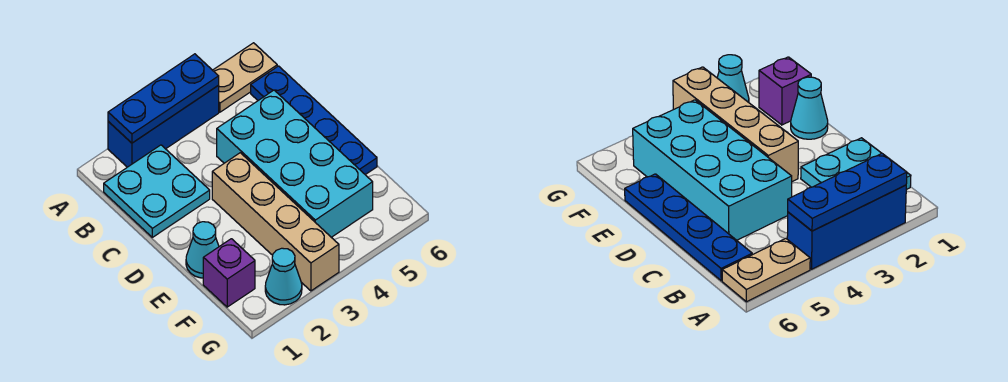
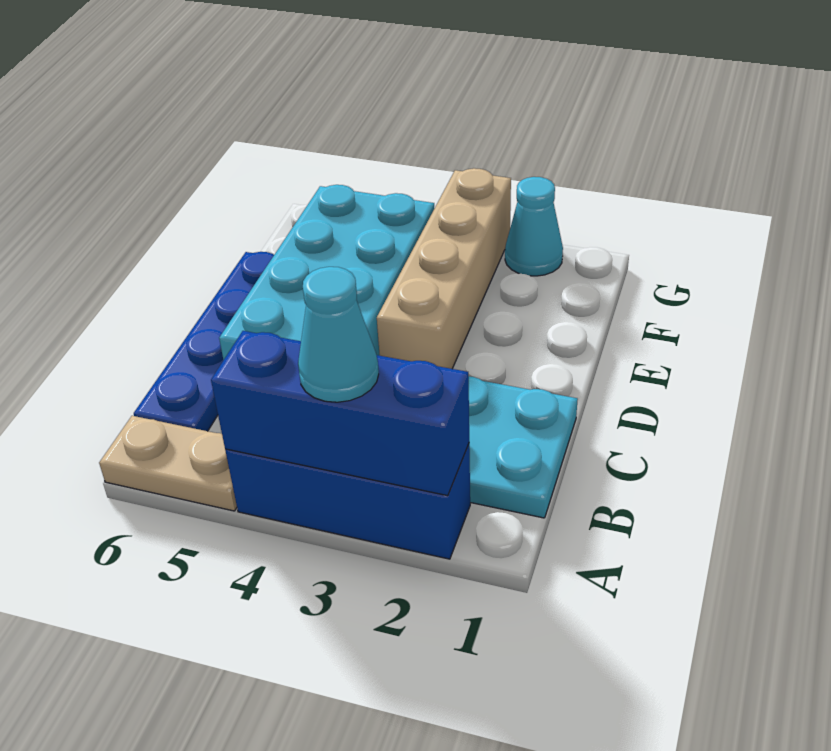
blue plate A2:A4 level 2 -> blue brick A2:A4 level 2
cyan cone E1 level 1 -> cyan cone A3 level 3
purple brick F1 level 1 -> none

